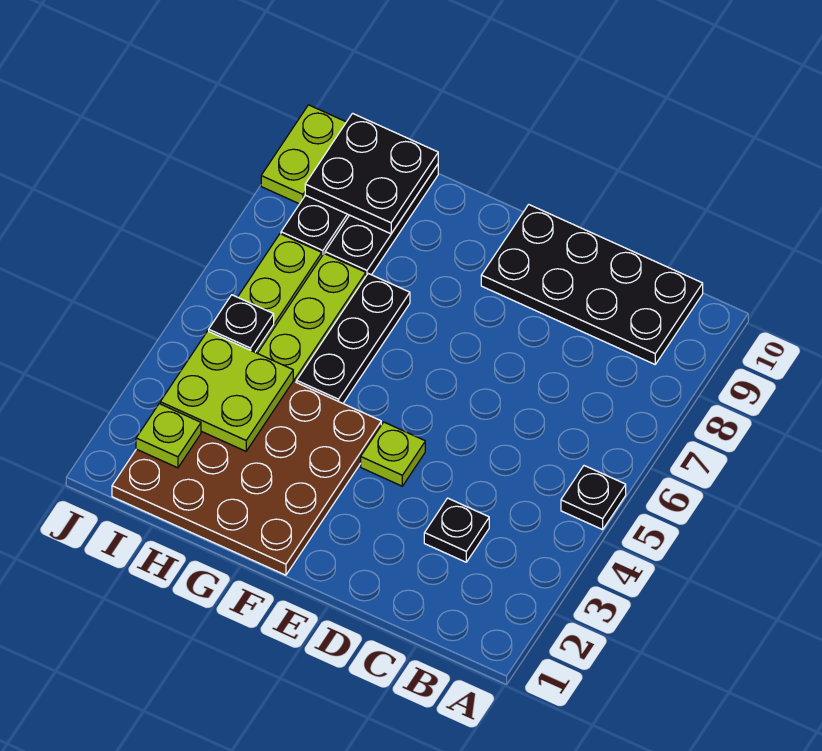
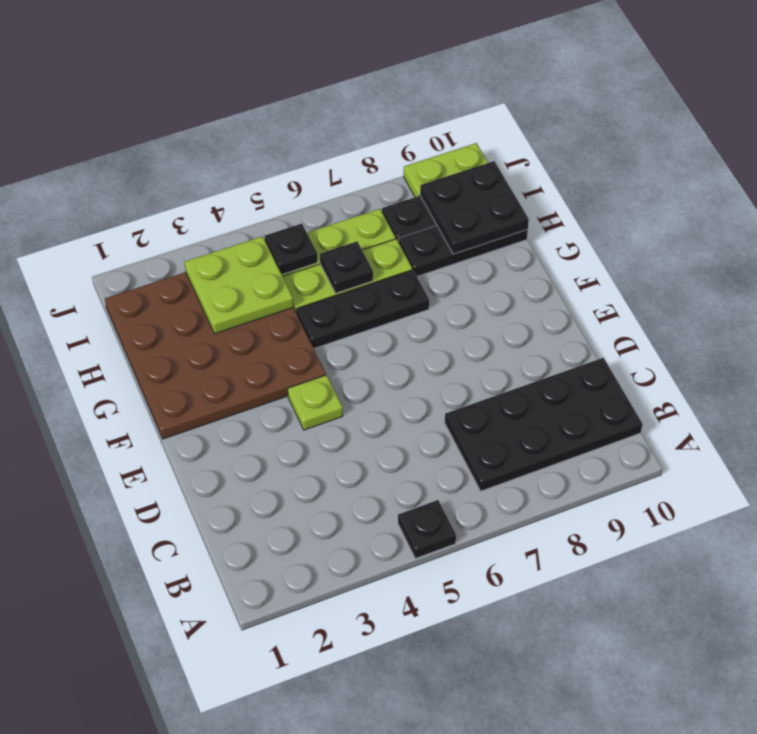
black plate B9:E10 level 1 -> black plate B7:C10 level 1
black plate C3 level 1 -> black plate H6 level 2
lime plate I2 level 2 -> none

